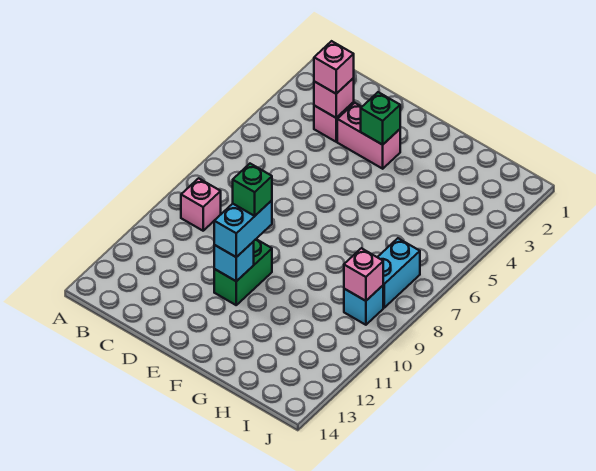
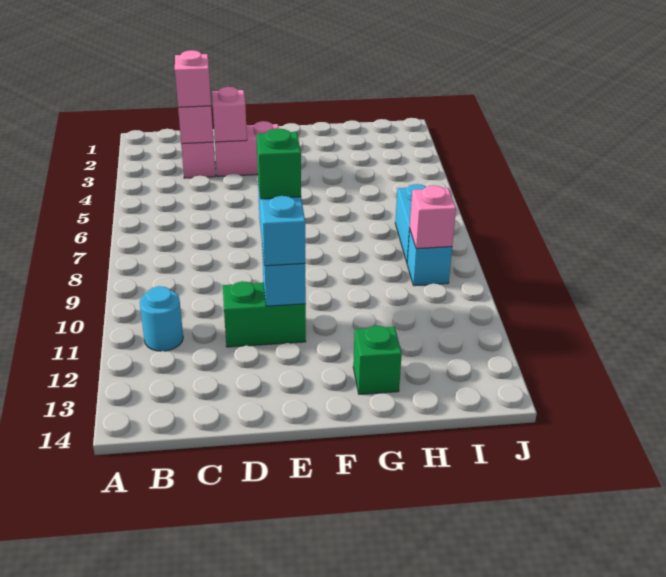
pink brick B9 level 1 -> pink brick D3 level 2
none -> cyan round brick B11 level 1
green brick E3 level 2 -> green brick G13 level 1
green brick E10:E11 level 1 -> green brick D11:E11 level 1

